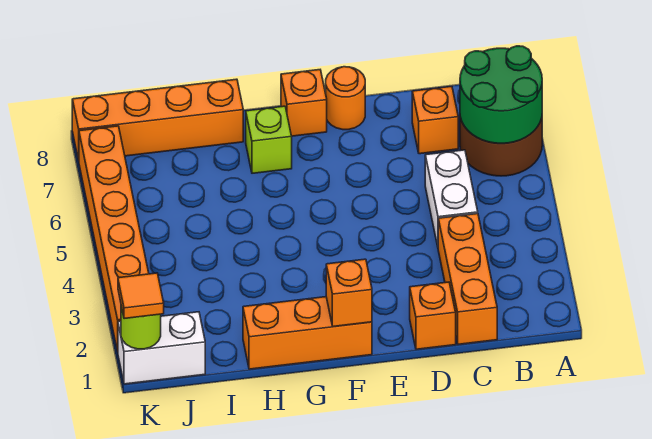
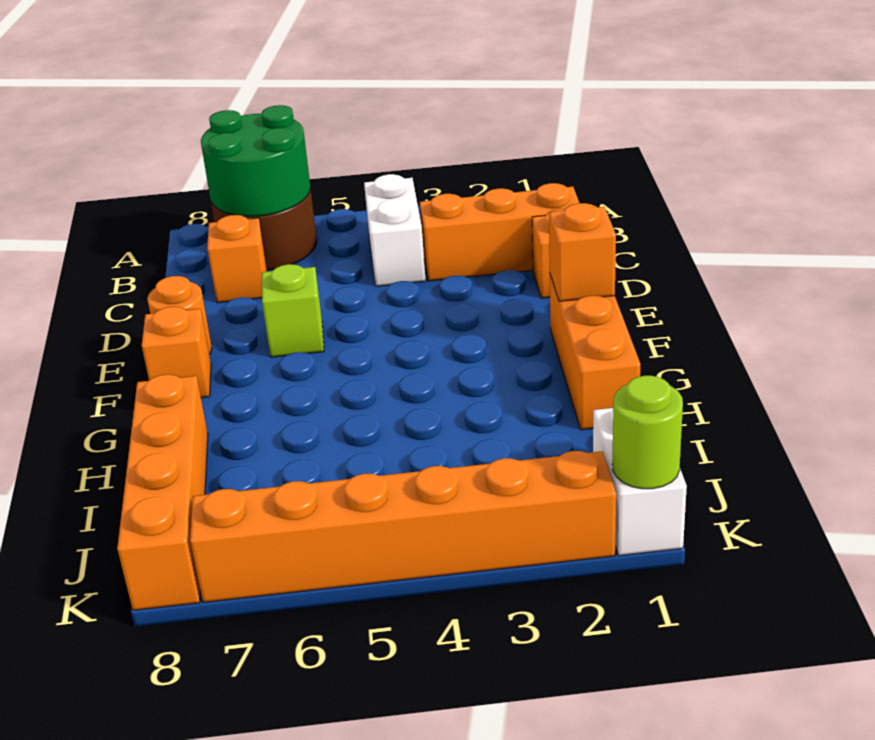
white brick C4:C5 level 1 -> white brick B4:C4 level 1
lime brick G7 level 1 -> lime brick E6 level 1
orange tile K1 level 3 -> none

